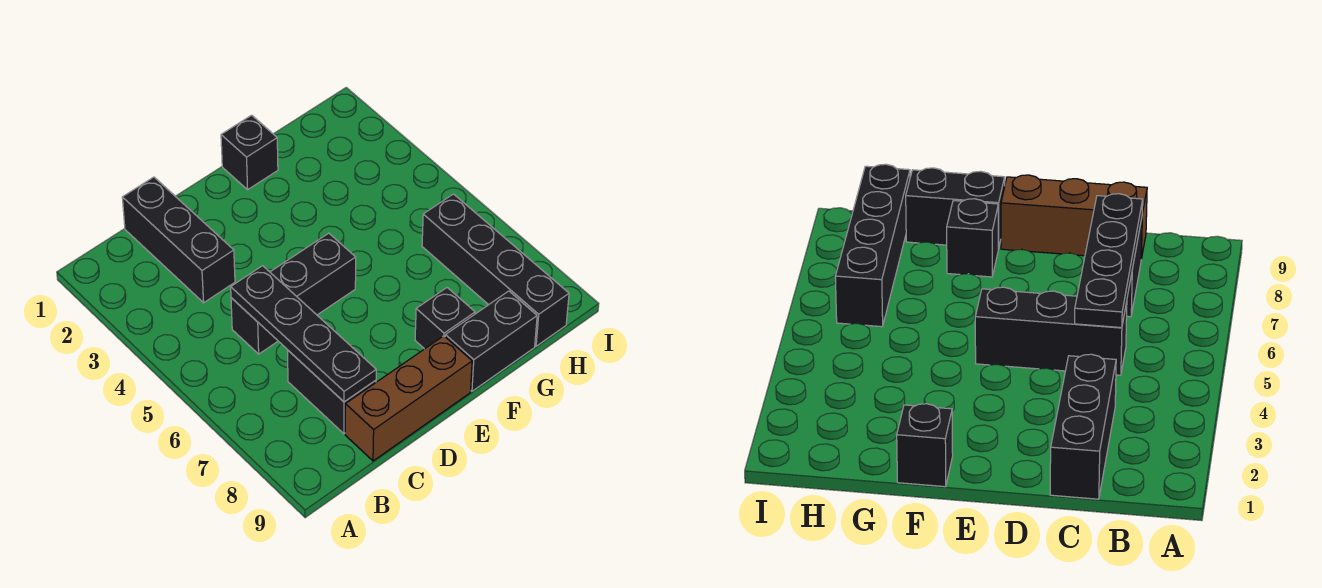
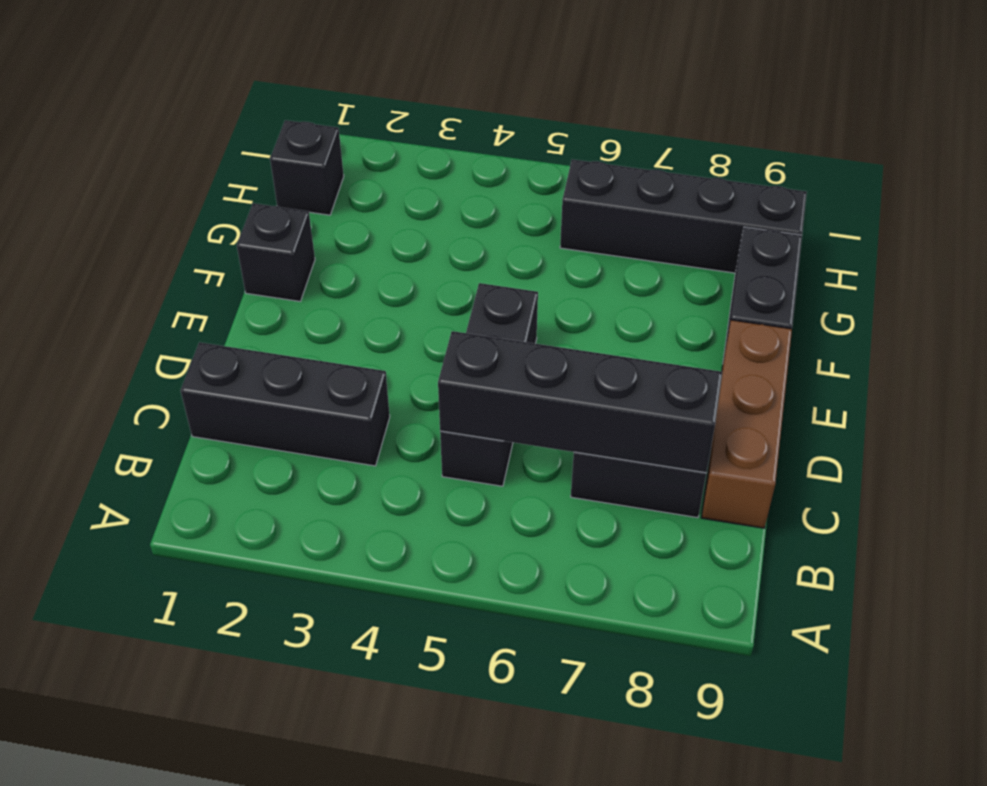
black plate C5:C8 level 2 -> black brick C5:C8 level 2
black brick F8 level 1 -> black brick H1 level 1

